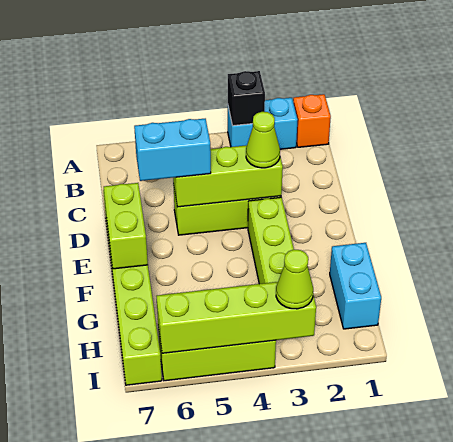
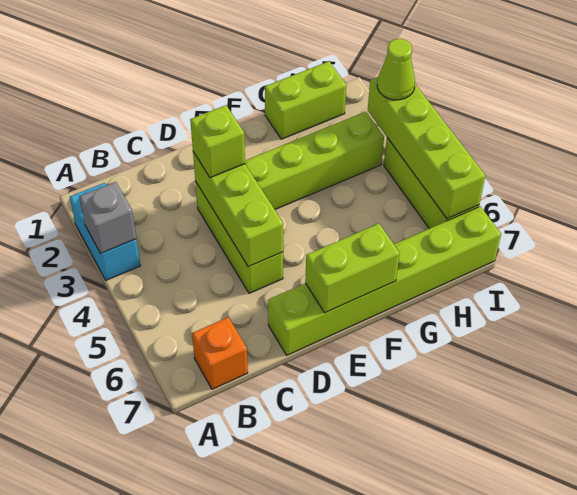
orange brick A1 level 1 -> orange brick B7 level 1
black brick A3 level 2 -> grey brick A3 level 2
lime cone D3 level 3 -> lime brick D3 level 3
cyan brick D5:D6 level 3 -> none
cyan brick G1:H1 level 1 -> lime brick G1:H1 level 1

